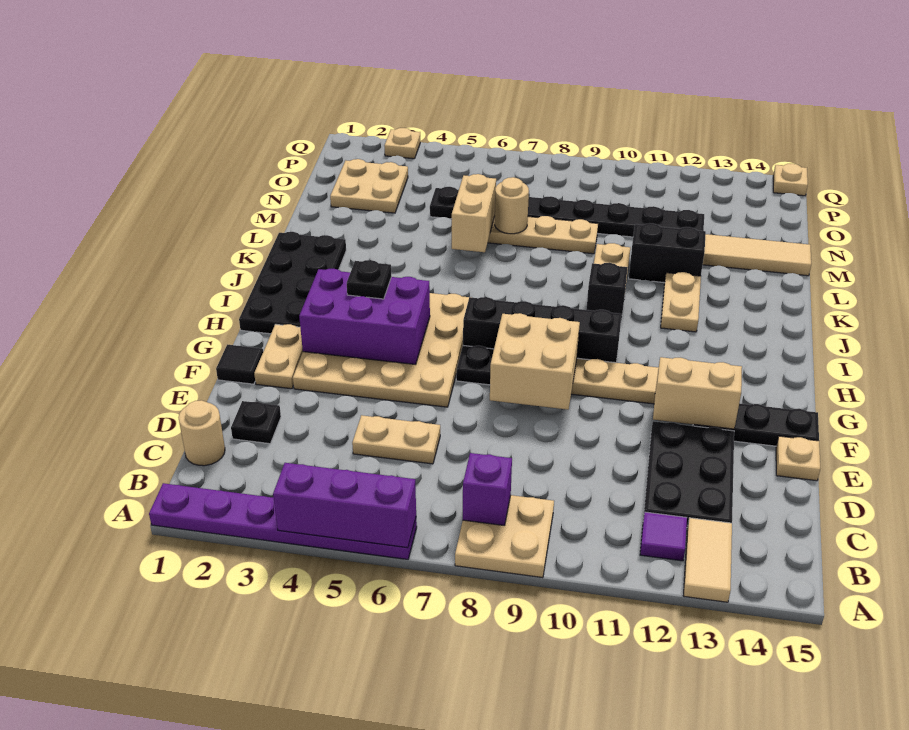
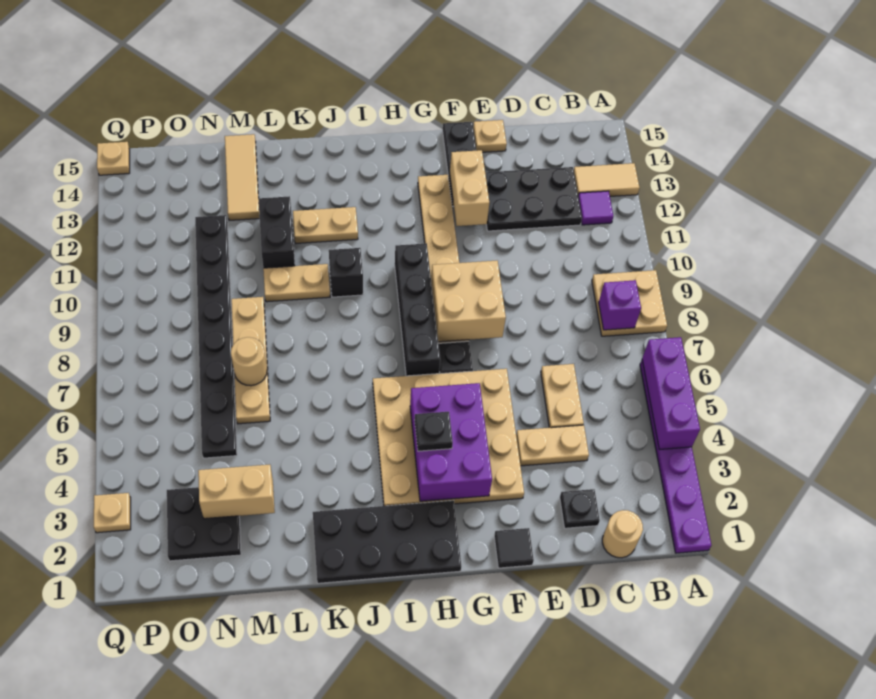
tan plate F2:G2 level 1 -> tan plate D4:E4 level 1
tan brick L6:M6 level 2 -> tan brick M3:N3 level 2
tan plate N2:O3 level 1 -> black plate N2:O3 level 1

